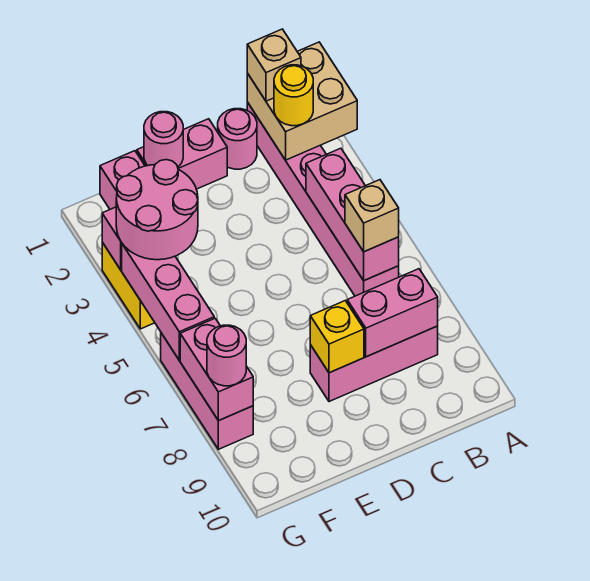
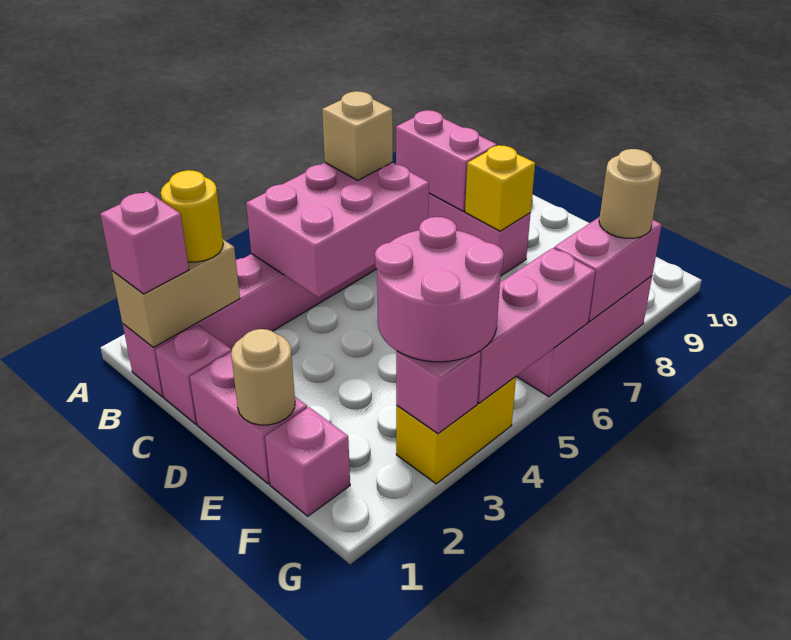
tan brick A1:B2 level 2 -> tan brick B1:B2 level 2
tan brick B1 level 3 -> pink brick B1 level 3
pink brick B4:B6 level 2 -> pink brick B4:C6 level 2
pink round brick C1 level 1 -> pink brick C1 level 1
pink round brick E1 level 2 -> tan round brick E1 level 2
pink round brick G8 level 3 -> tan round brick G8 level 3

